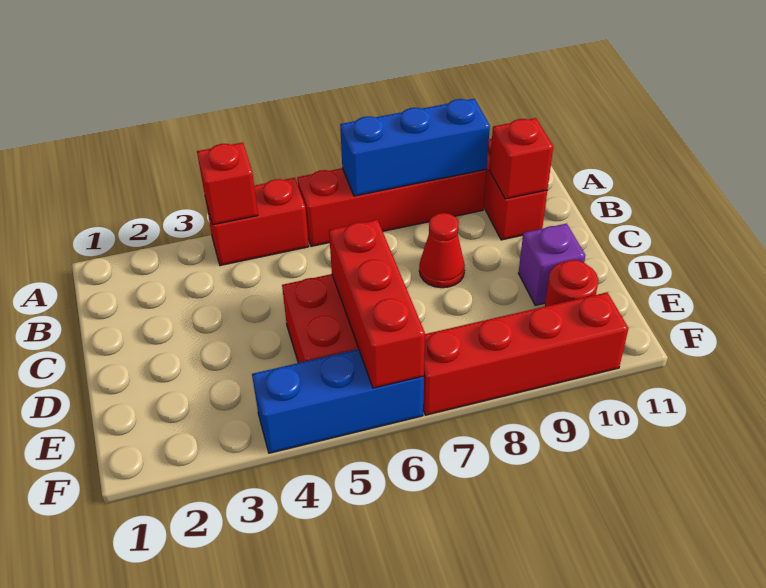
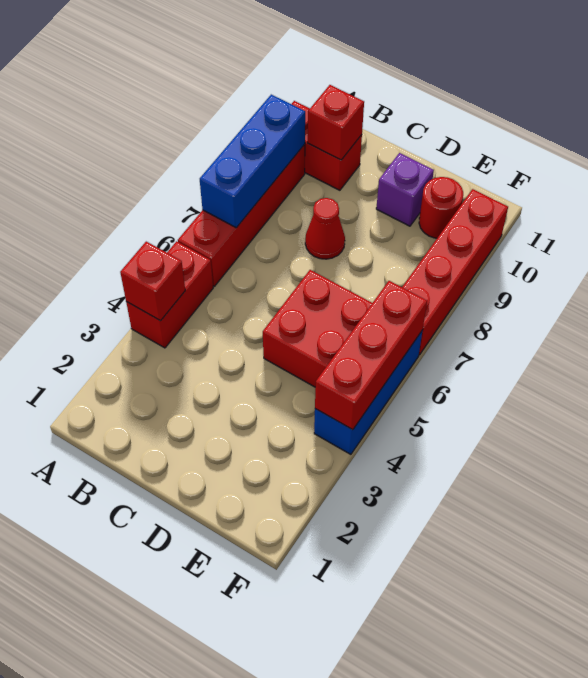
red brick D6:F6 level 2 -> red brick F4:F6 level 2

